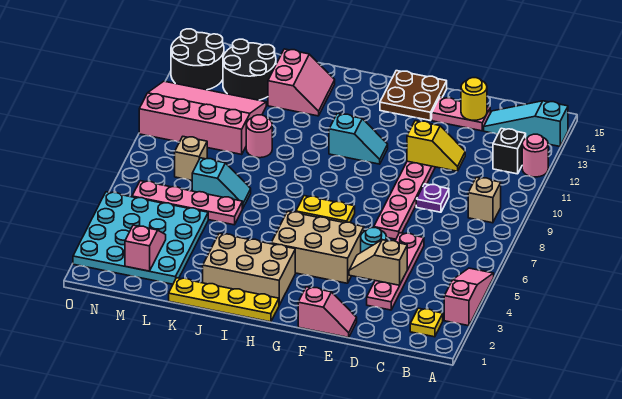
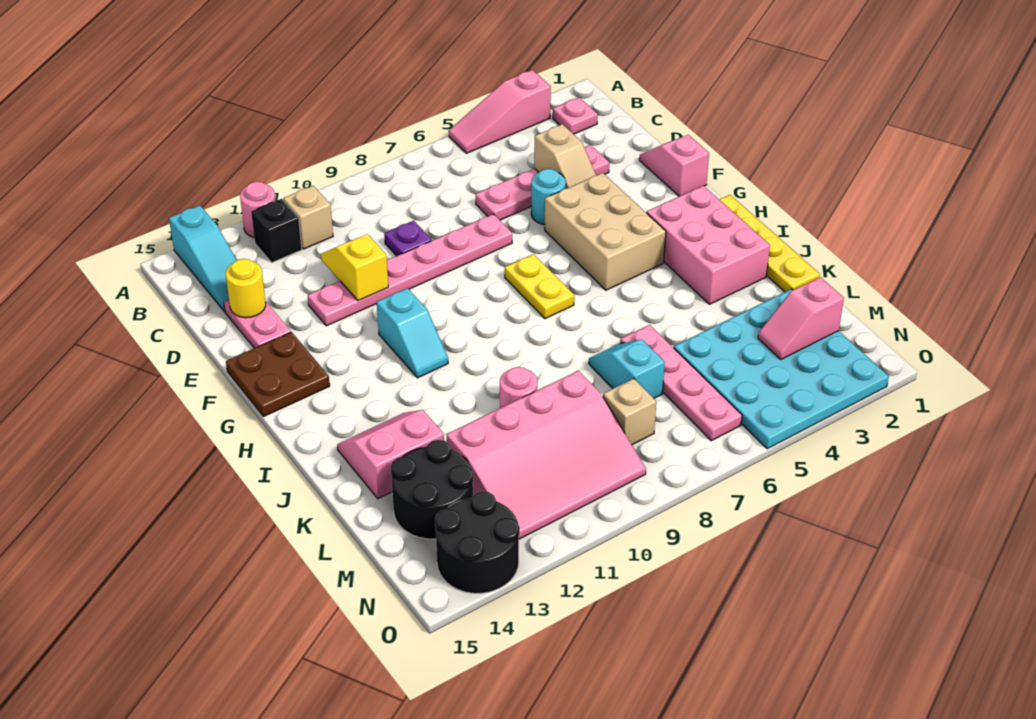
yellow plate B2 level 1 -> pink plate B2 level 1
tan brick B9 level 1 -> tan brick B11 level 1
cyan slope G11:H11 level 1 top H -> cyan slope G11:H11 level 1 top G
tan brick H2:J3 level 1 -> pink brick H2:J3 level 1
pink slope L10:O12 level 1 top 10 -> pink slope L9:N12 level 1 top L

